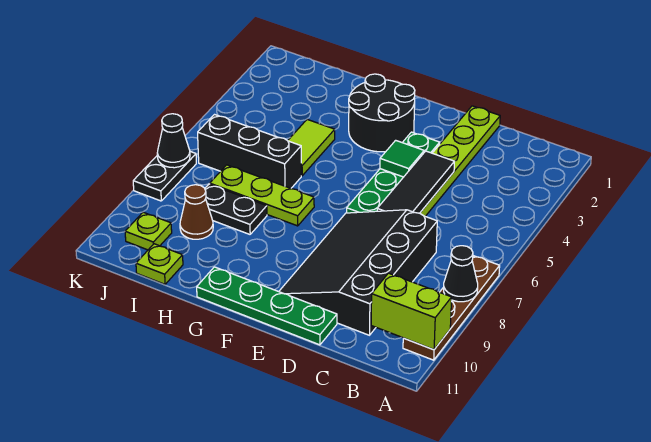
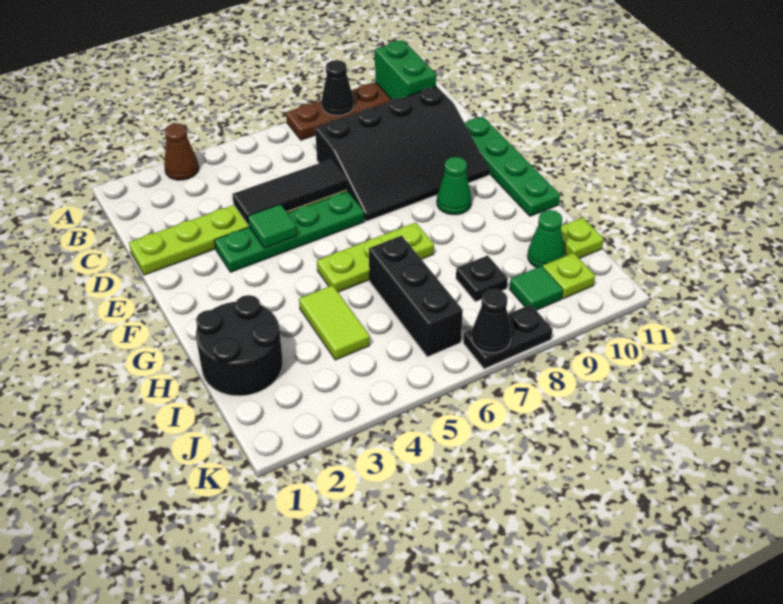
lime brick A10:B10 level 2 -> green brick A10:B10 level 2
black round brick F2:G3 level 1 -> black round brick H1:I2 level 1
none -> green cone F9 level 1
lime plate G7:I7 level 1 -> lime plate G5:G7 level 1
lime tile H4:H5 level 1 -> lime tile H4:I4 level 1
black plate H8:I8 level 1 -> black plate I8 level 1
brown cone I9 level 1 -> brown cone A3 level 1
none -> green cone I10 level 1
none -> green tile J9 level 1

